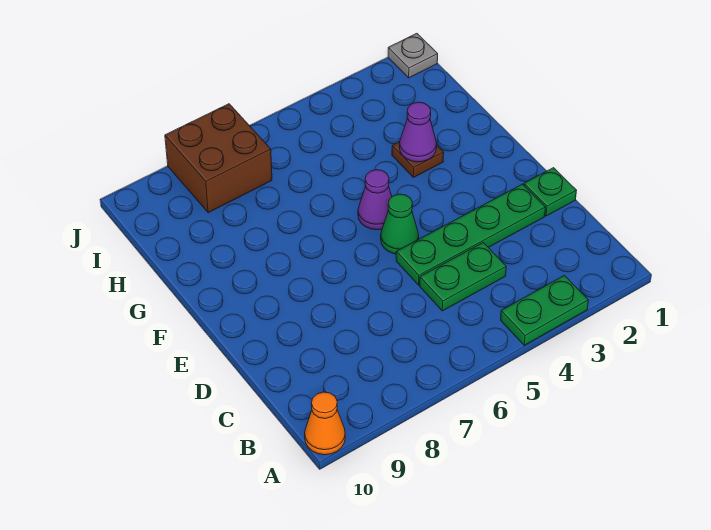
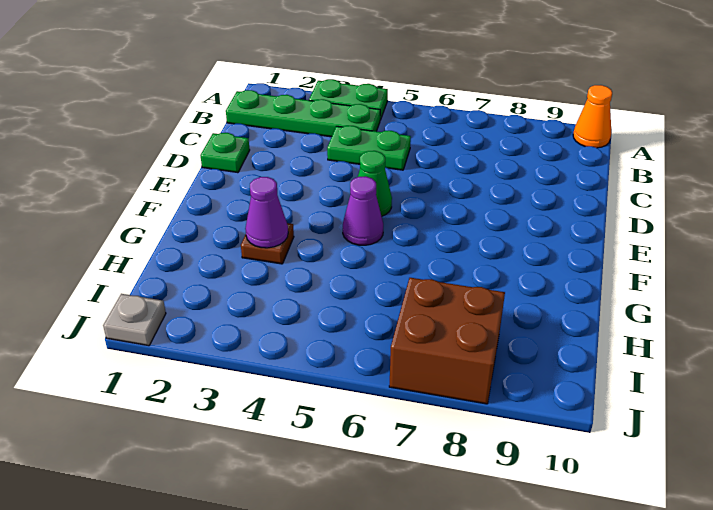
green plate D2:D5 level 1 -> green plate B1:B4 level 1

